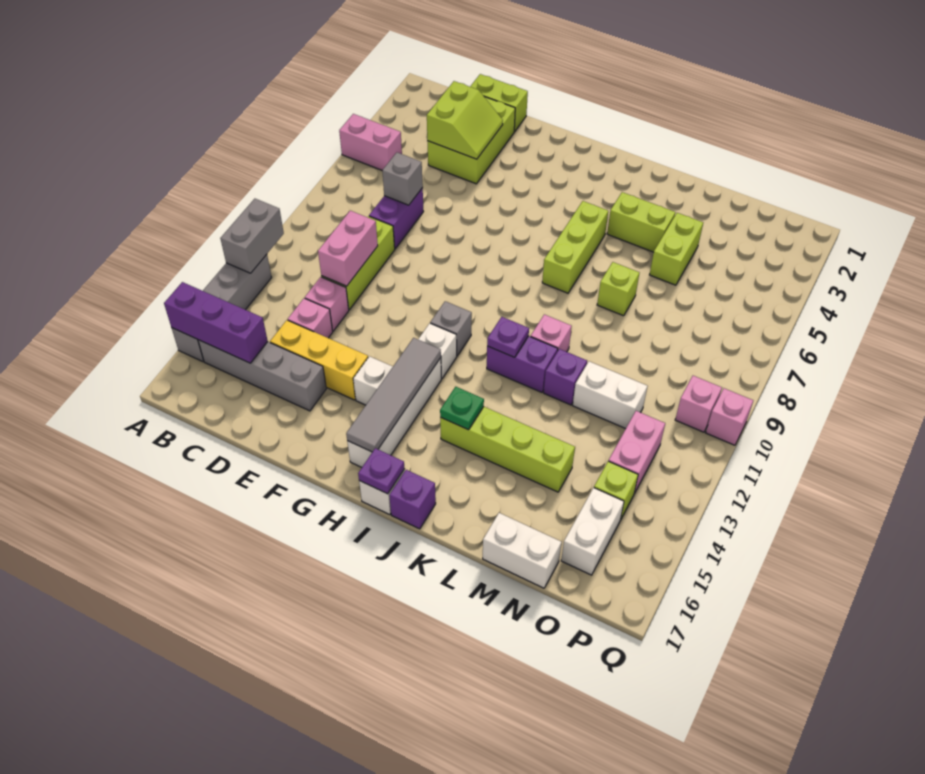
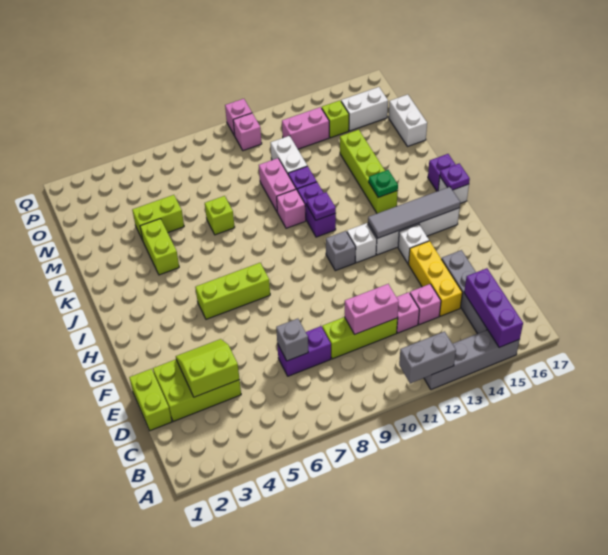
pink brick A5:B5 level 1 -> pink brick L10:M10 level 1
lime brick J5:J7 level 1 -> lime brick H5:H7 level 1

